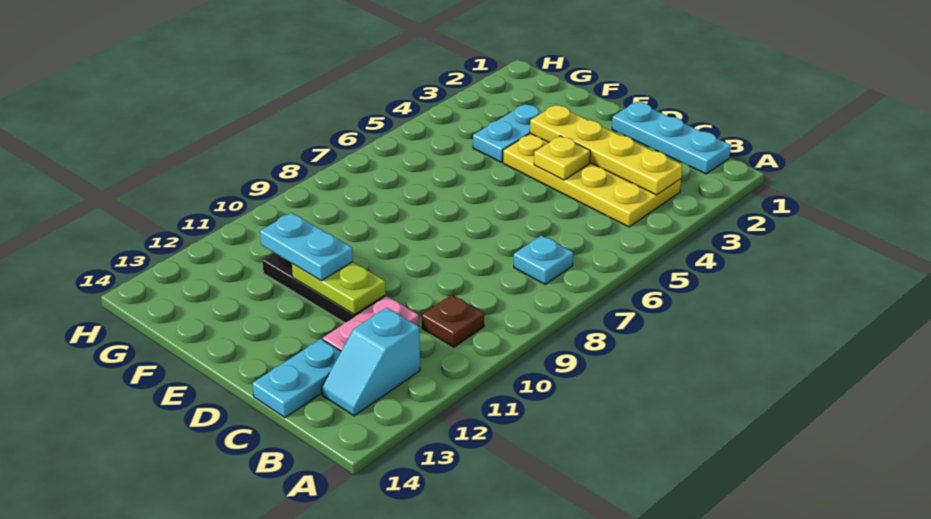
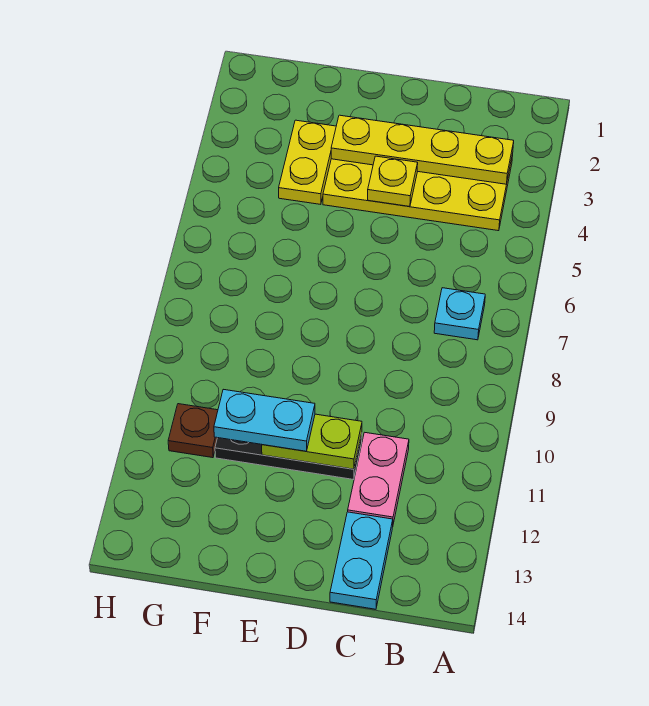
cyan plate B1:D1 level 1 -> none
brown plate B10 level 1 -> brown plate G11 level 1
cyan slope B12:B13 level 1 top 12 -> none
cyan plate F3:F4 level 1 -> yellow plate F3:F4 level 1

